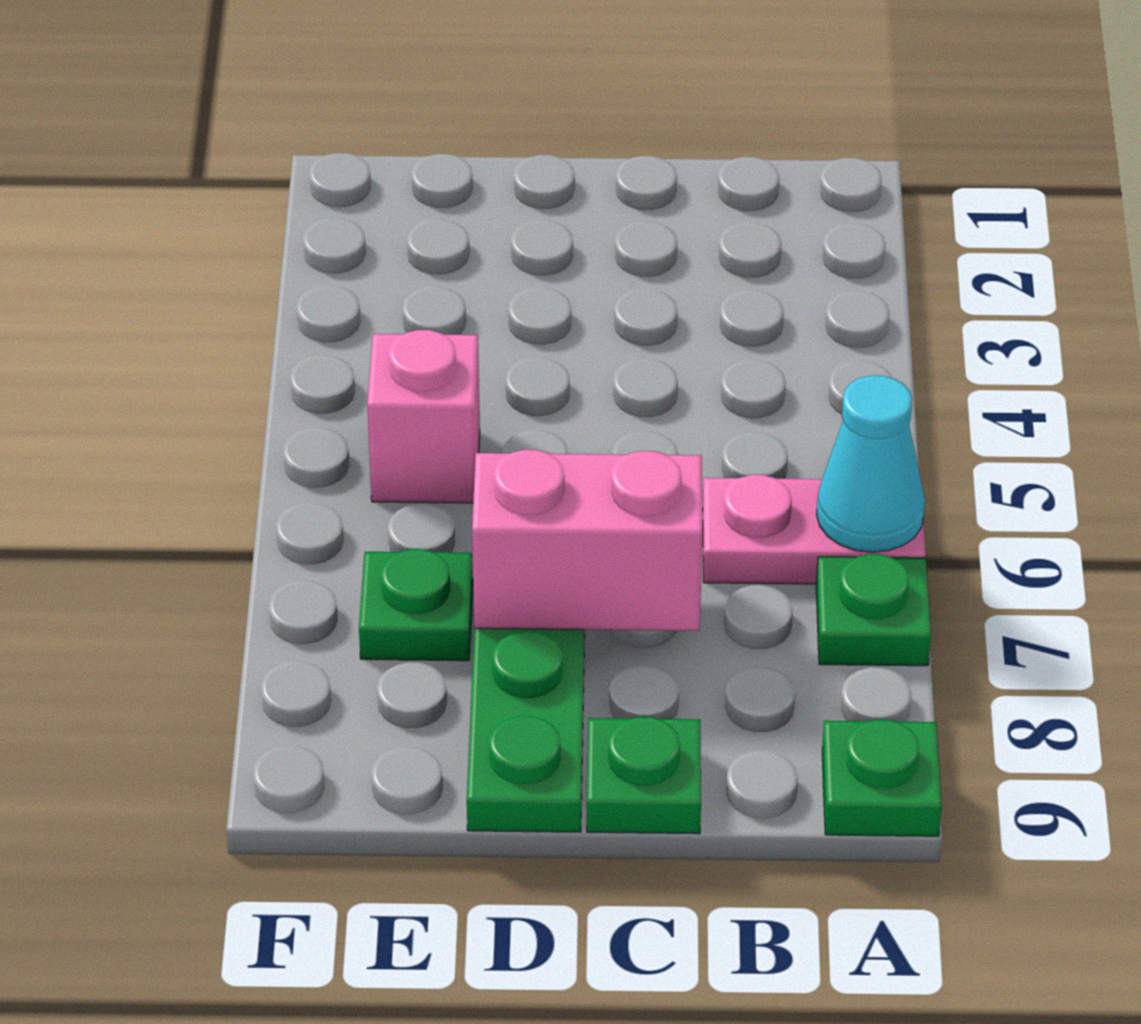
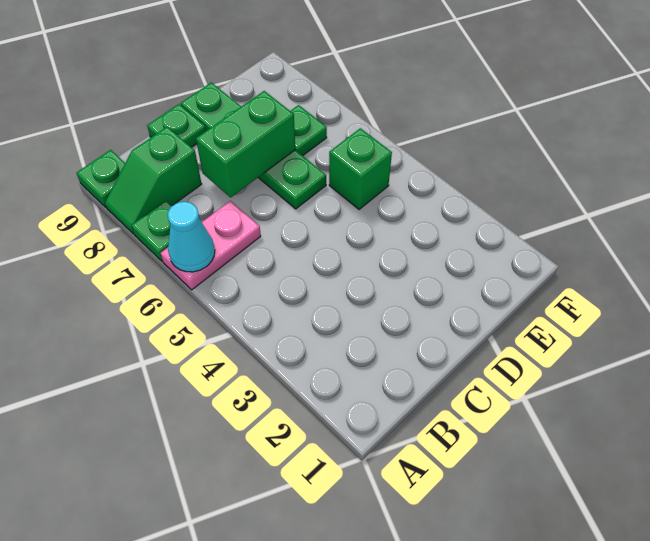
none -> green slope A8:B8 level 1 top B
pink brick C7:D7 level 2 -> green brick C7:D7 level 2
pink brick E5 level 1 -> green brick E5 level 1

